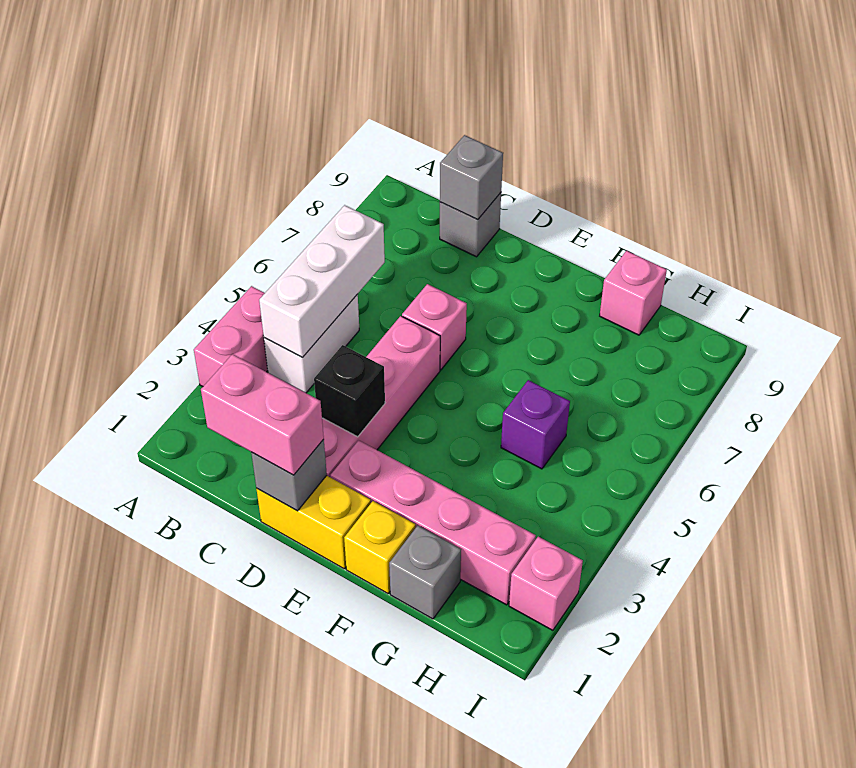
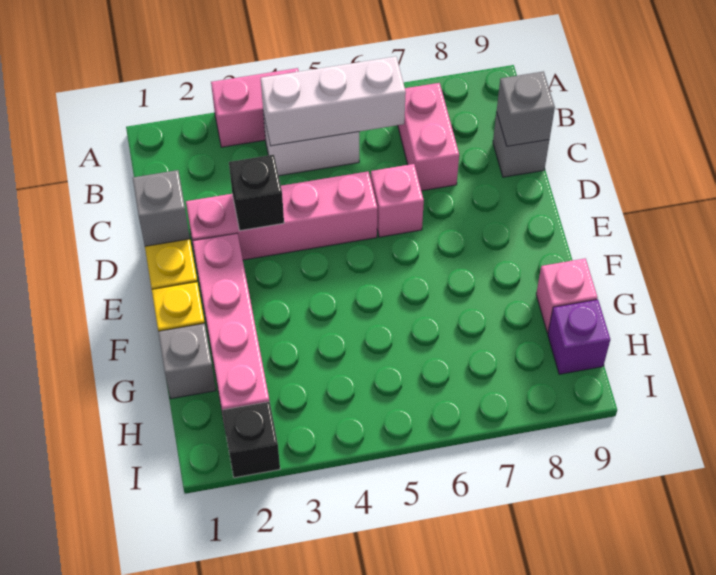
pink brick C1:D1 level 3 -> pink brick B7:C7 level 1
purple brick G5 level 1 -> purple brick H9 level 1
pink brick I2 level 1 -> black brick I2 level 1

